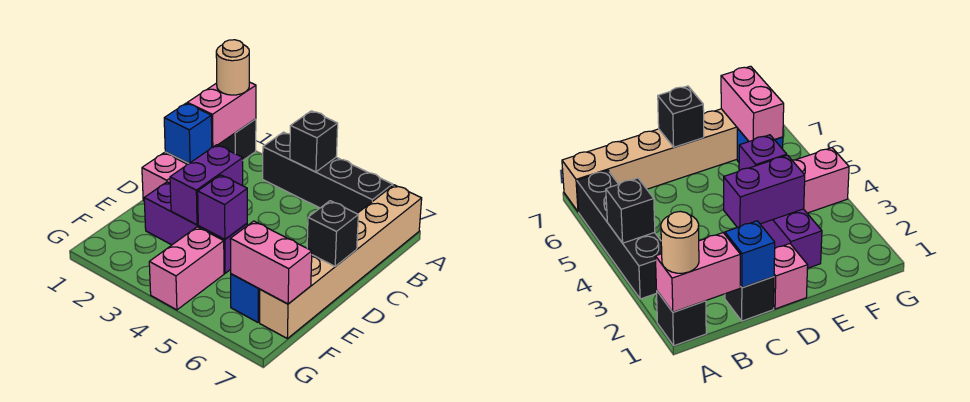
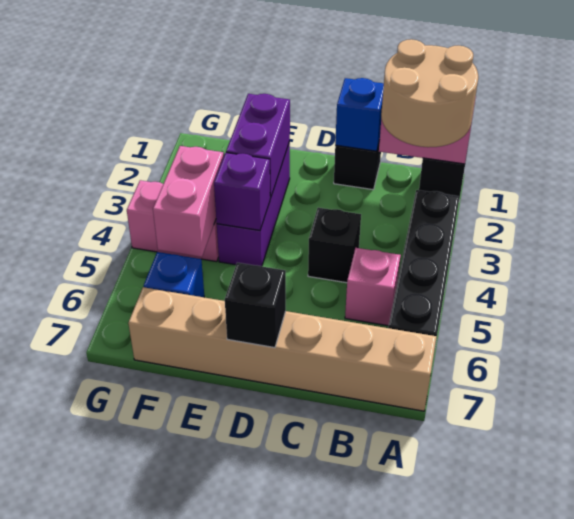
tan round brick A1 level 3 -> tan round brick A1:B2 level 3
black brick A4 level 2 -> black brick C4 level 1
pink brick D1 level 1 -> pink brick B5 level 1
purple brick D3:E3 level 2 -> purple brick E2:E3 level 2
pink brick F6:F7 level 2 -> pink brick F4:F5 level 2

